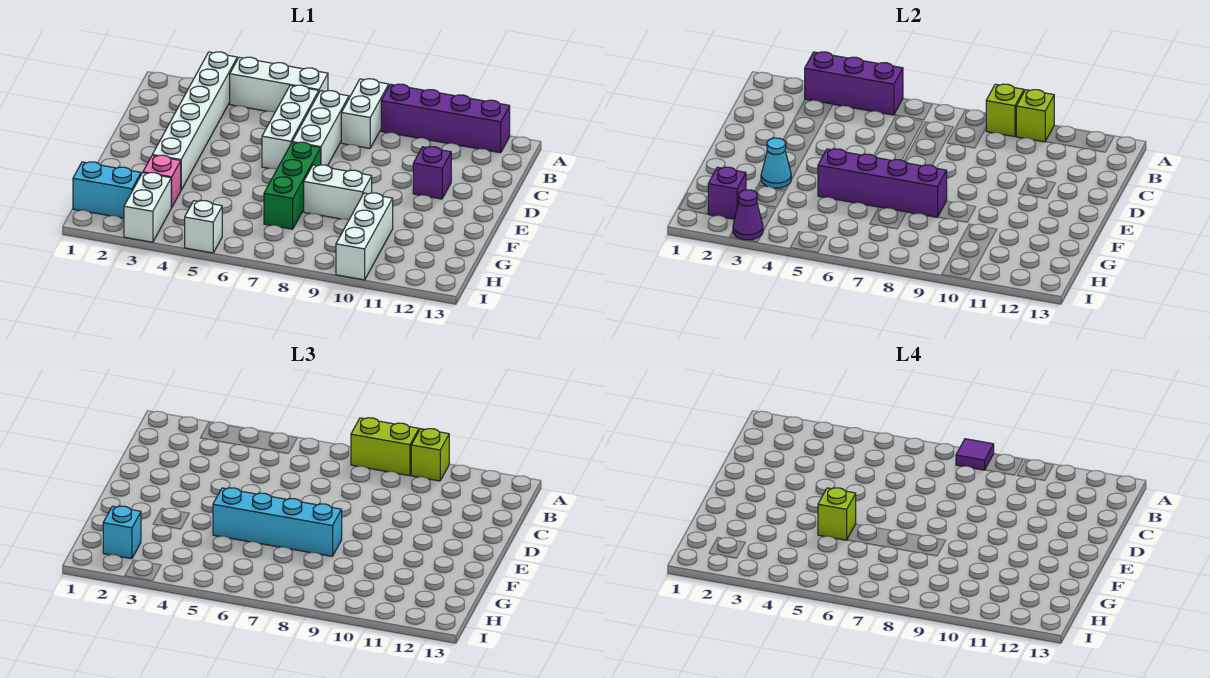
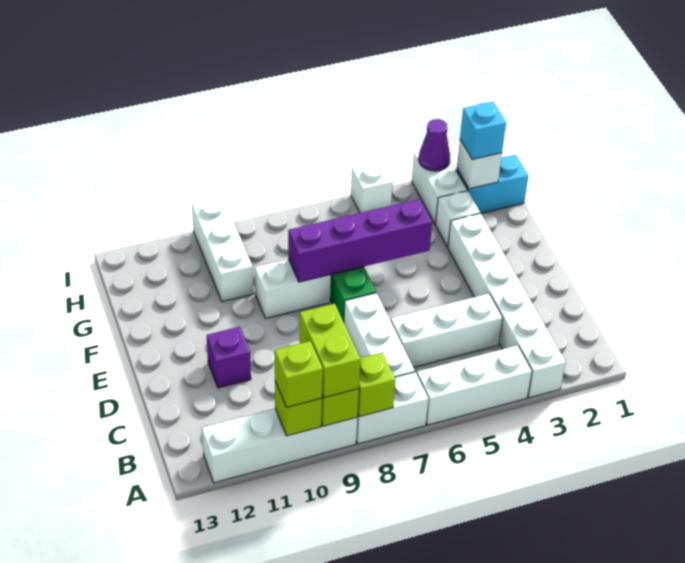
purple brick A3:A5 level 2 -> none
white brick A8:B8 level 1 -> white brick A7:A8 level 1
lime brick A8:A9 level 3 -> lime brick A9:B9 level 3
purple tile A8 level 4 -> none
purple brick A9:A12 level 1 -> white brick A9:A12 level 1
white brick B6:D6 level 1 -> white brick C4:C6 level 1
cyan cone F3 level 2 -> none
cyan brick F5:F8 level 3 -> none
lime brick F5 level 4 -> lime brick A8 level 2
pink brick G3 level 1 -> white brick G3 level 1
purple brick H2 level 2 -> white brick H2 level 2

